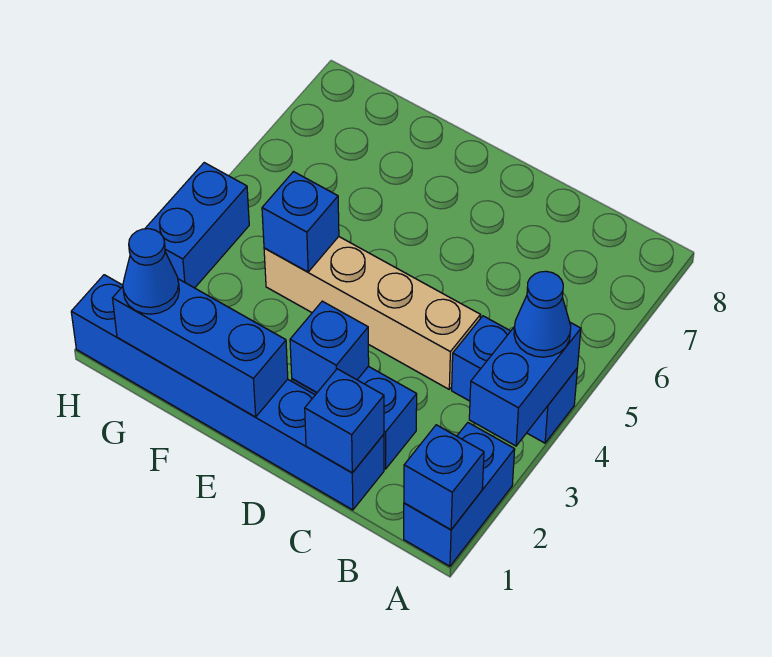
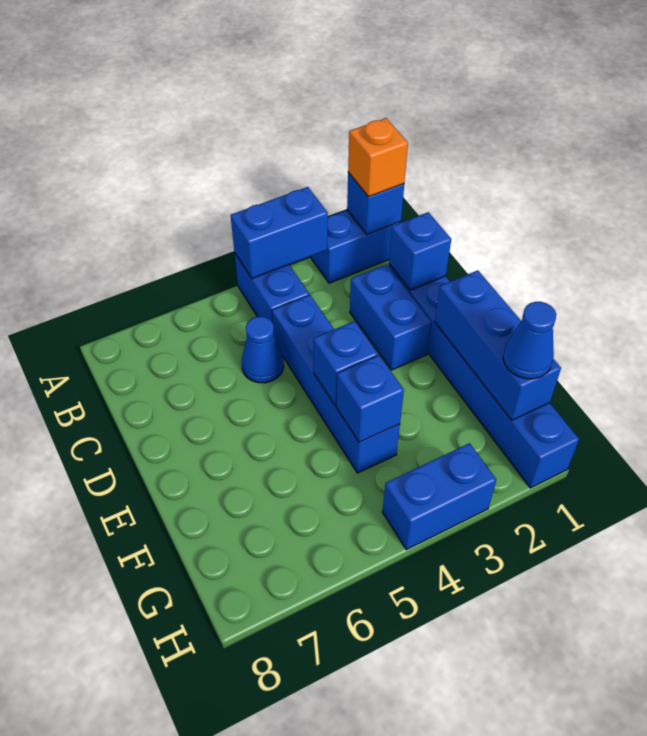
none -> orange brick A1 level 3
blue cone A4 level 3 -> blue cone C5 level 1
tan brick C4:F4 level 1 -> blue brick C4:F4 level 1
blue brick D2 level 2 -> blue brick E4 level 2

